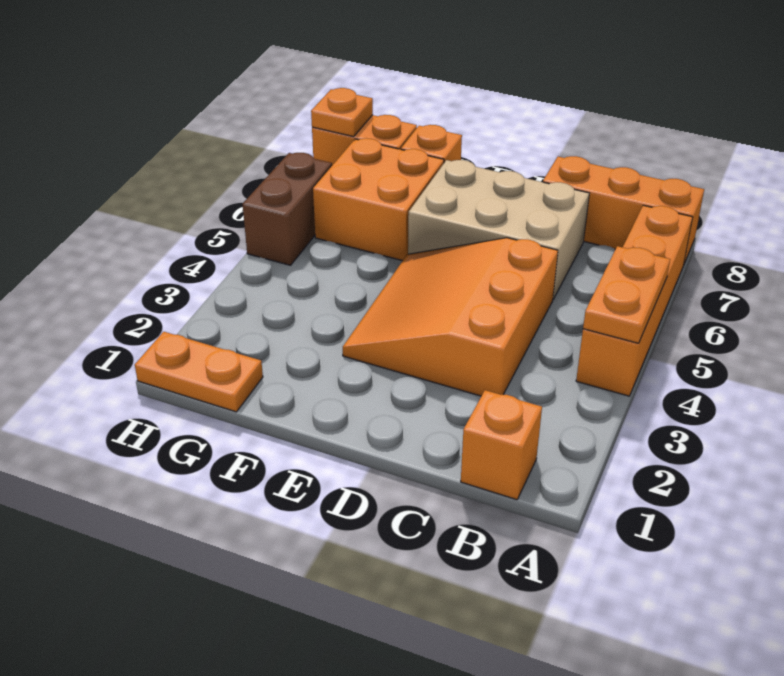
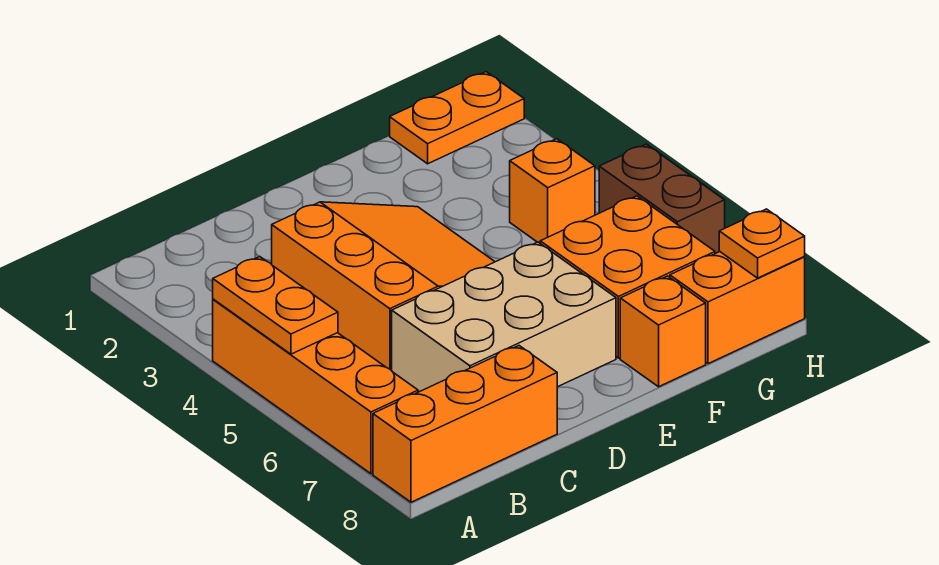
orange brick B1 level 1 -> orange brick G4 level 1

